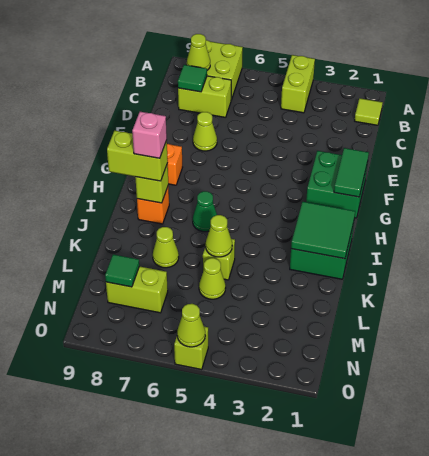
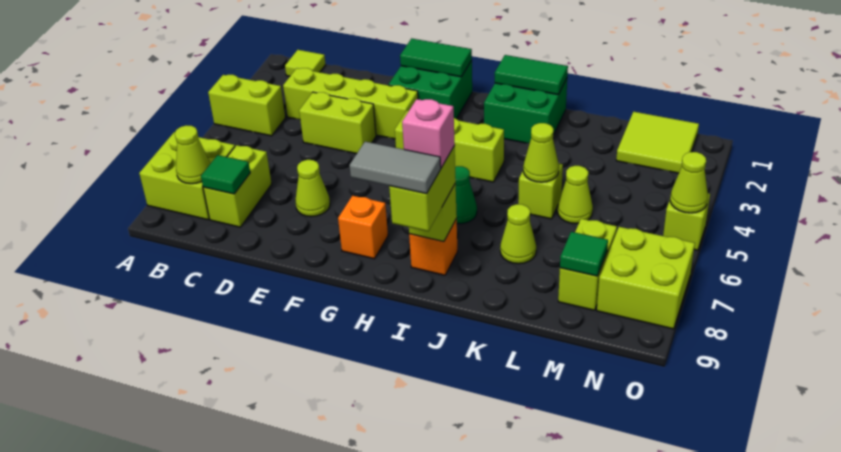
none -> lime brick C3:F3 level 1
none -> lime brick D4:E4 level 1
none -> lime brick G4:I4 level 1
none -> grey tile H9:I9 level 4
green tile I1:J2 level 2 -> green tile I1:J1 level 2
none -> lime tile M1:N2 level 1
none -> lime brick N7:O8 level 1

